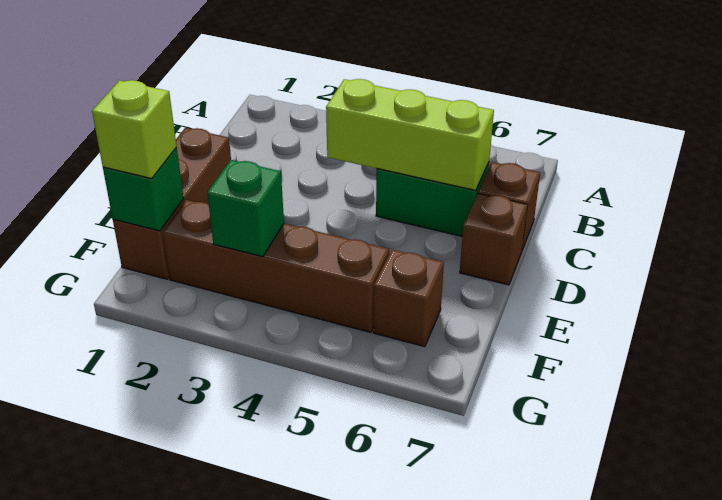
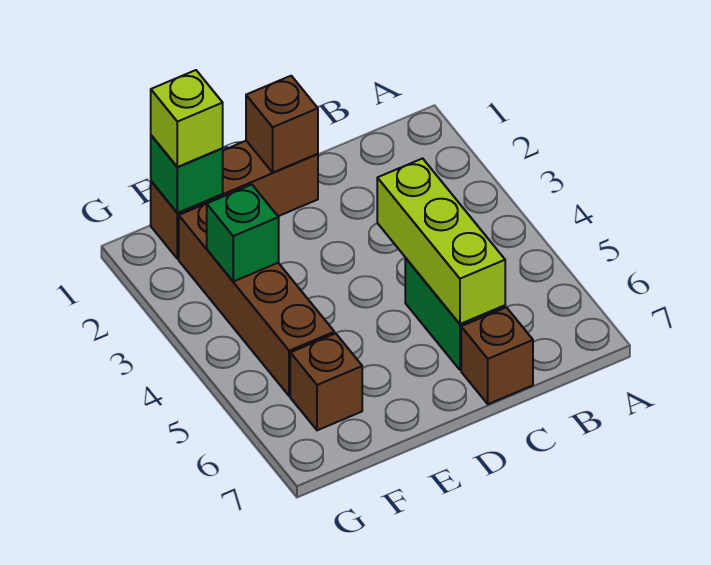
brown brick D7 level 1 -> brown brick D1 level 2

